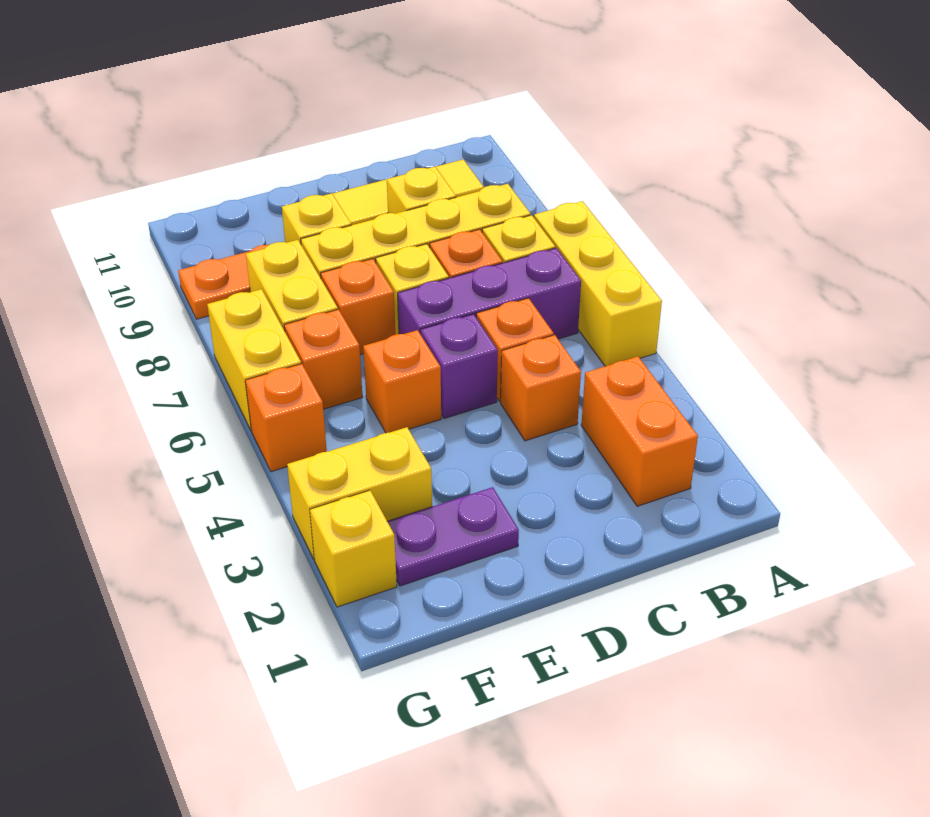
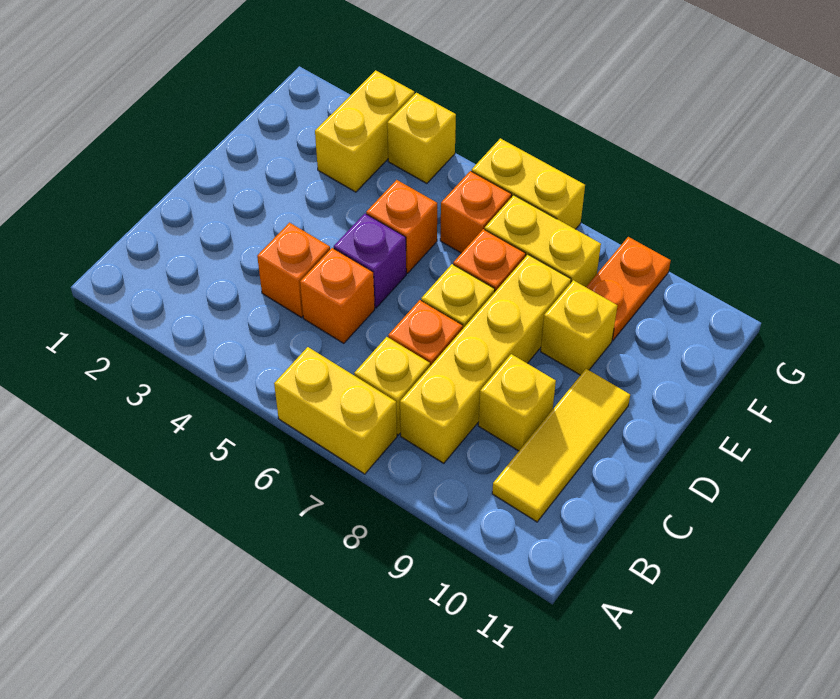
yellow brick A5:A7 level 1 -> yellow brick A6:A7 level 1
orange brick B2:B3 level 1 -> none
purple brick B6:D6 level 1 -> none
purple plate E2:F2 level 1 -> none
yellow brick G2 level 1 -> yellow brick G4 level 1
orange brick G5 level 1 -> none

